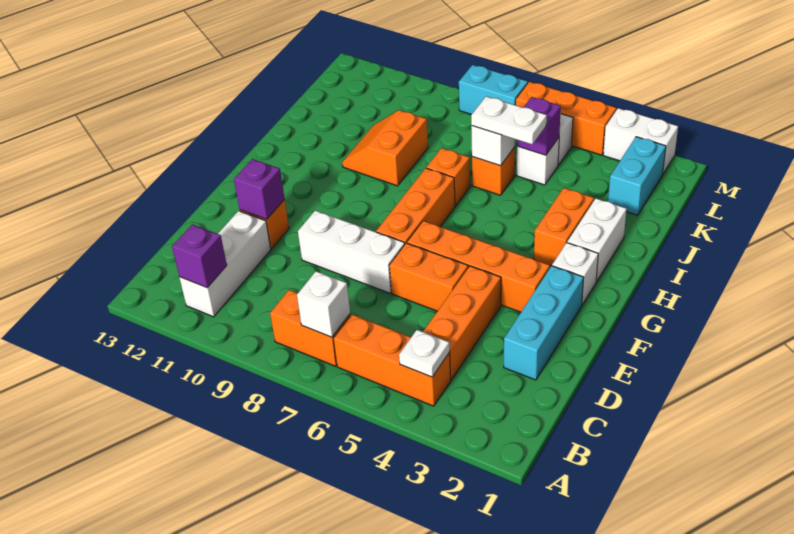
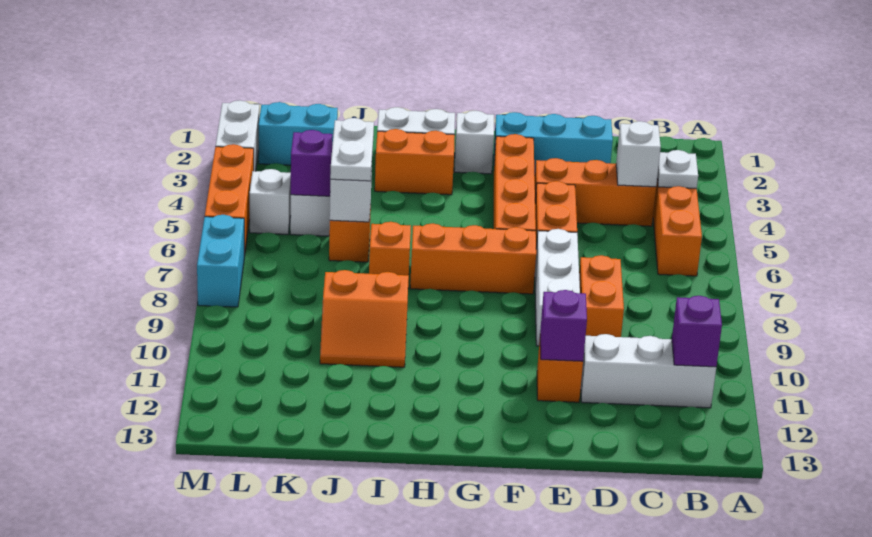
orange brick B7:B8 level 1 -> orange brick D8:D9 level 1
white brick B7 level 2 -> white brick C4 level 2

